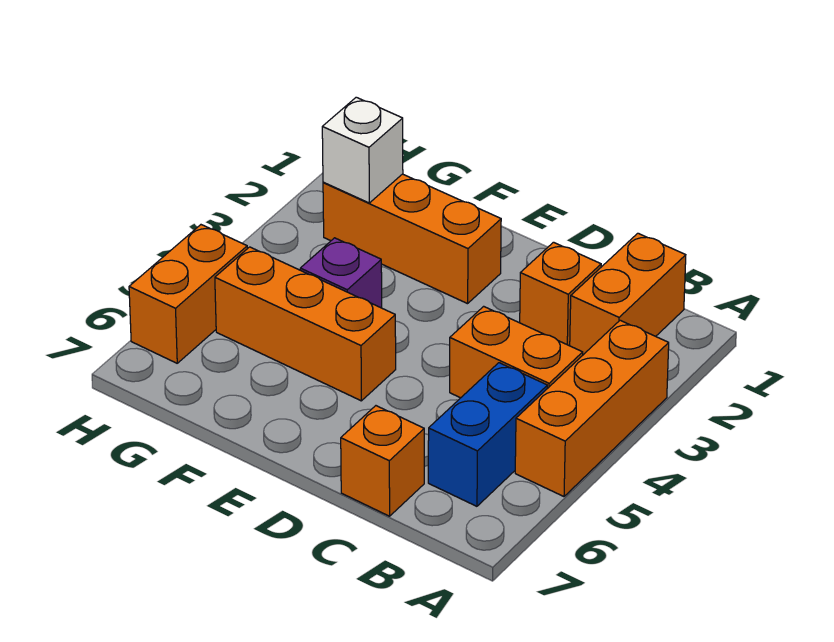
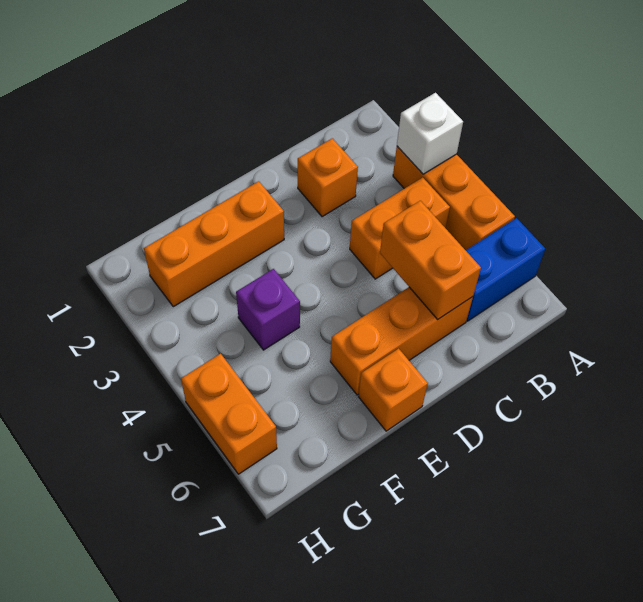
orange brick B1:B2 level 1 -> orange brick C5:C6 level 2
blue brick B5:B6 level 1 -> blue brick A6:B6 level 1
orange brick C7 level 1 -> orange brick E7 level 1
orange brick E5:G5 level 1 -> orange brick C6:E6 level 1
white brick G2 level 2 -> white brick A3 level 2

